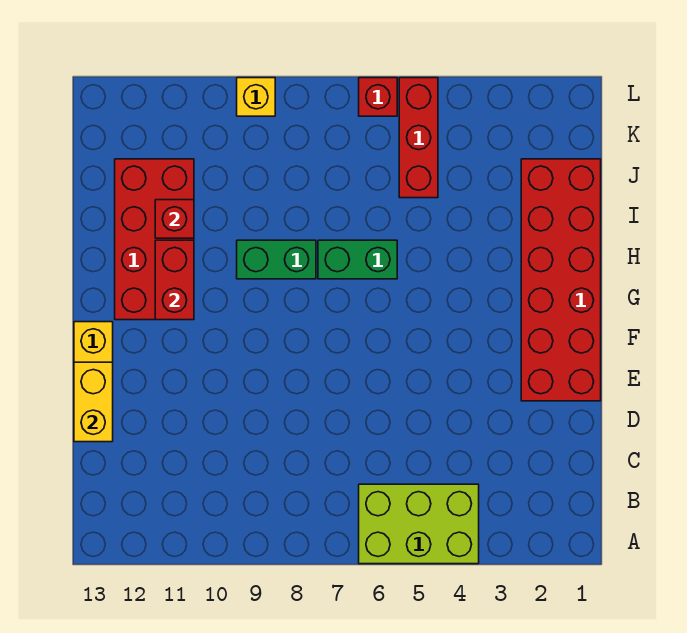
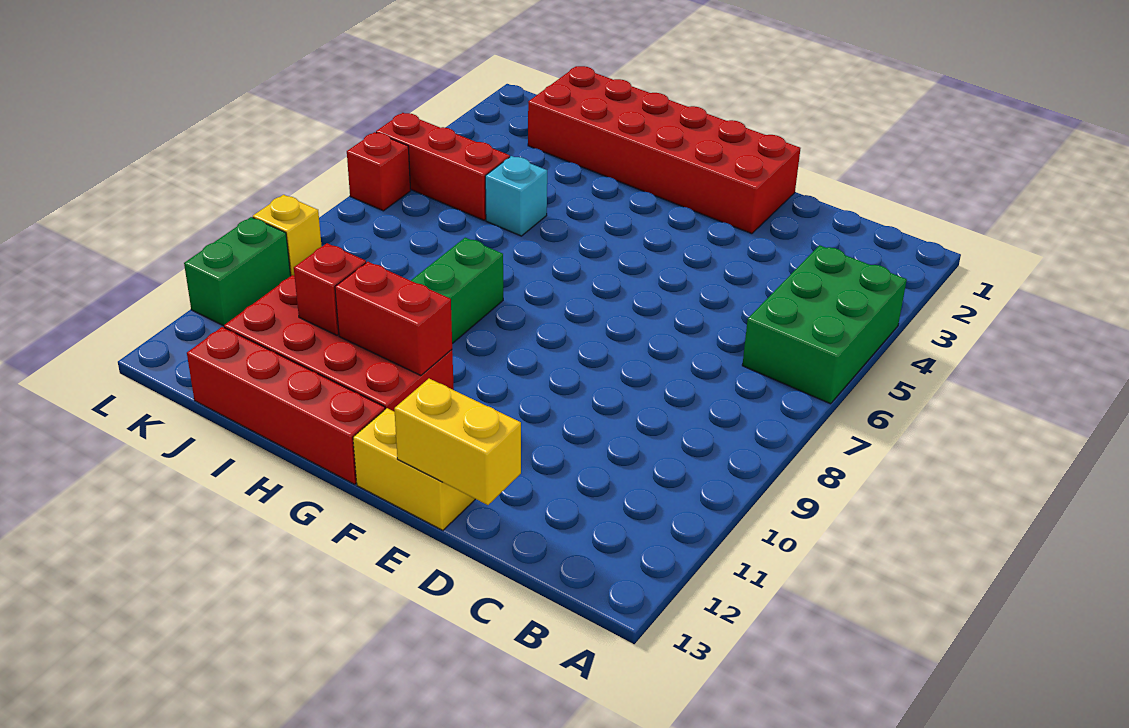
lime brick A4:B6 level 1 -> green brick A4:B6 level 1
none -> red brick G13:J13 level 1
green brick H6:H7 level 1 -> green brick L10:L11 level 1
none -> cyan brick I5 level 1

